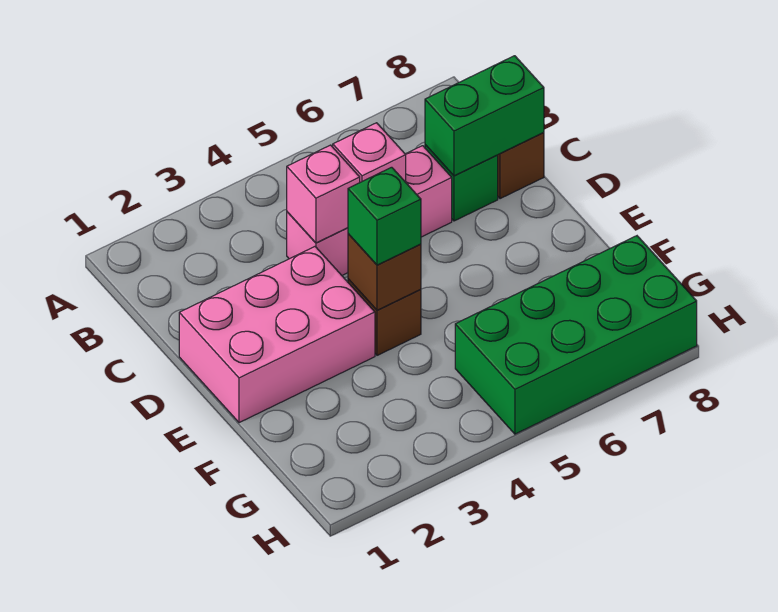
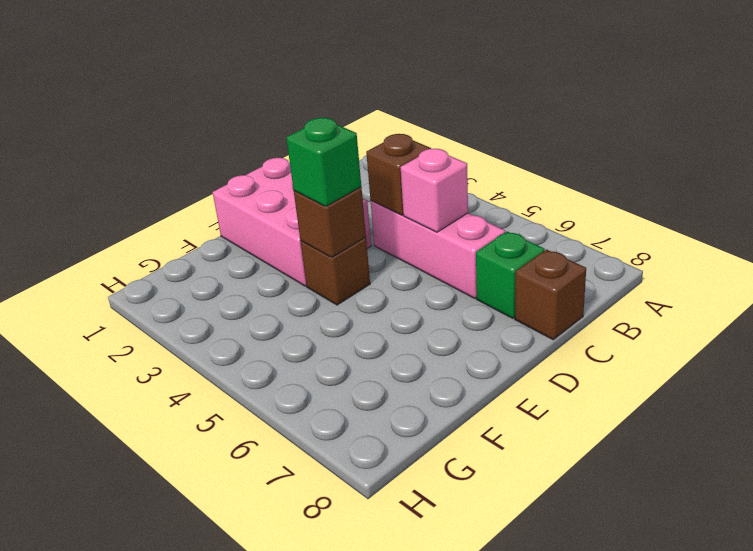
pink brick C4 level 2 -> brown brick C4 level 2
green brick C7:C8 level 2 -> none
green brick G5:H8 level 1 -> none

